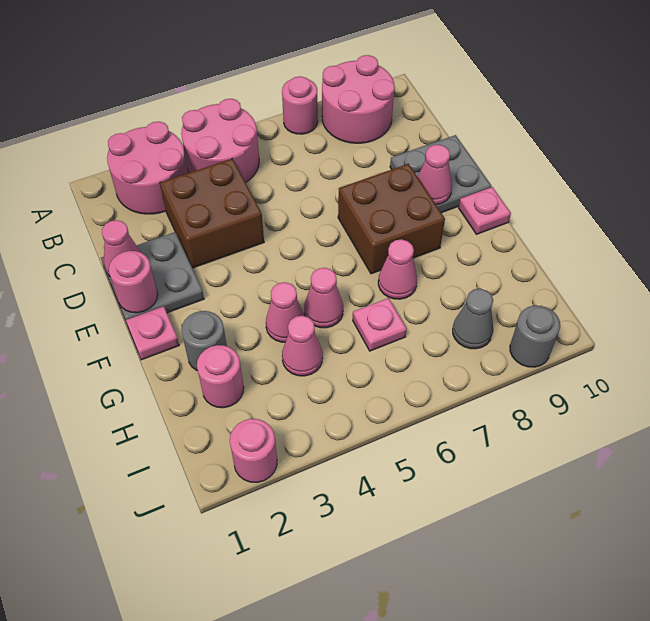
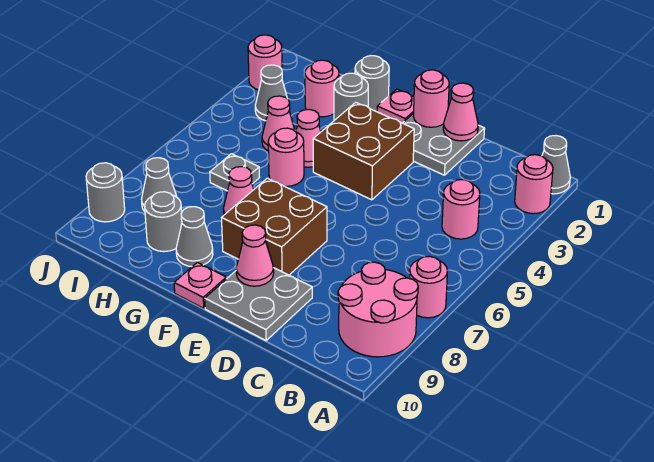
none -> grey cone A1 level 1
pink round brick A2:B3 level 1 -> pink round brick A2 level 1
pink round brick A4:B5 level 1 -> pink round brick B4 level 1
brown brick C3:D4 level 1 -> brown brick E3:F4 level 1
none -> grey round brick G1 level 1
pink cone G5 level 1 -> pink round brick G5 level 1
none -> grey cone G9 level 1
pink plate H6 level 1 -> grey plate H6 level 1
none -> grey round brick H9 level 1
none -> grey cone I3 level 1

